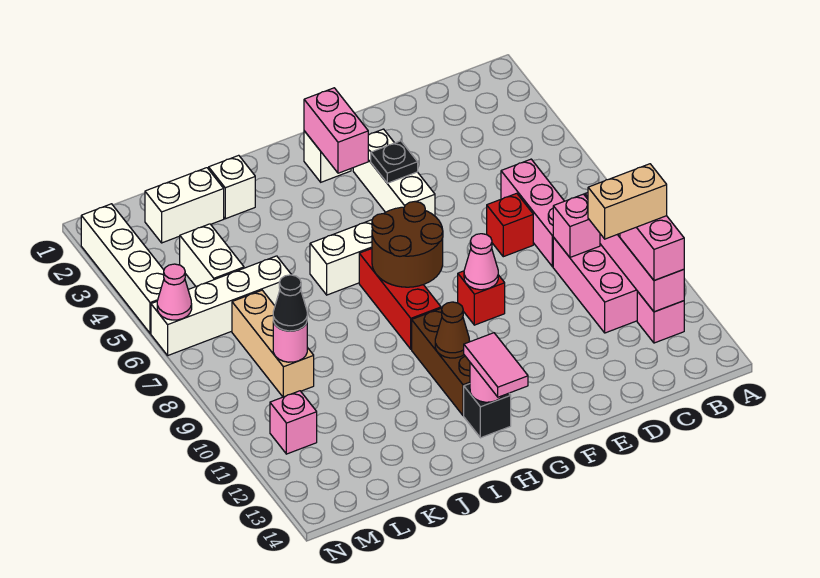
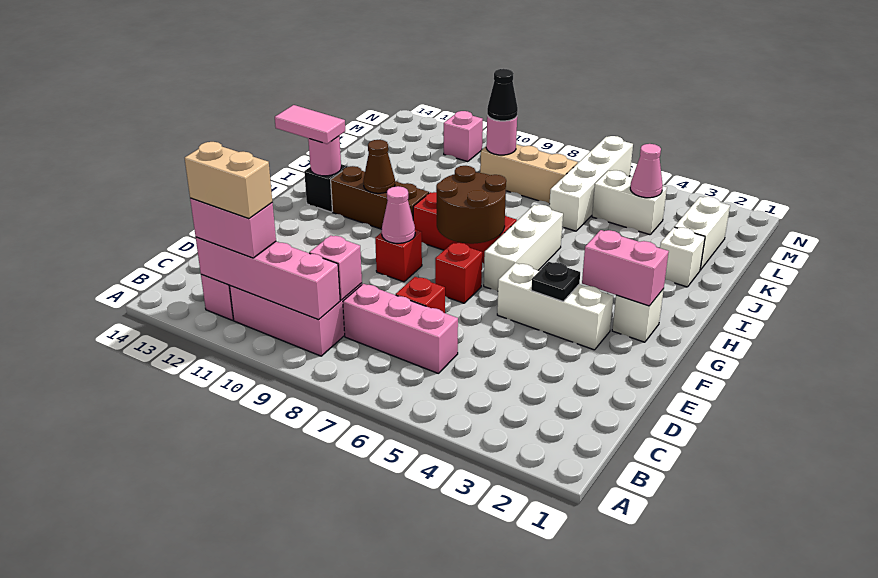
tan brick B11:C11 level 4 -> tan brick B11:B12 level 4
none -> red brick F7 level 1
white brick N2:N5 level 1 -> none
pink cone N6 level 2 -> pink cone L4 level 2

